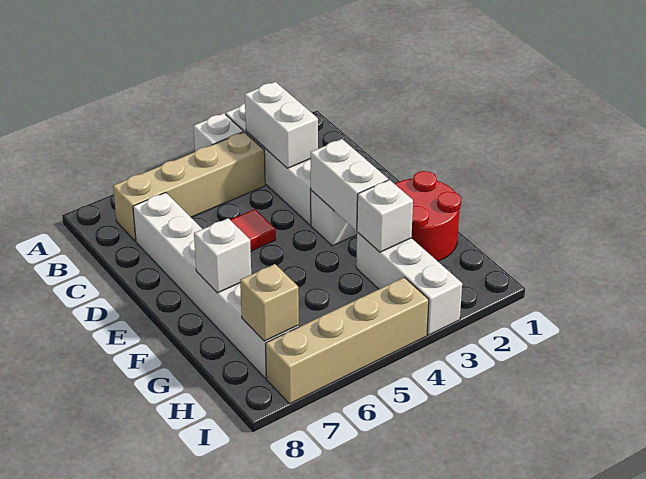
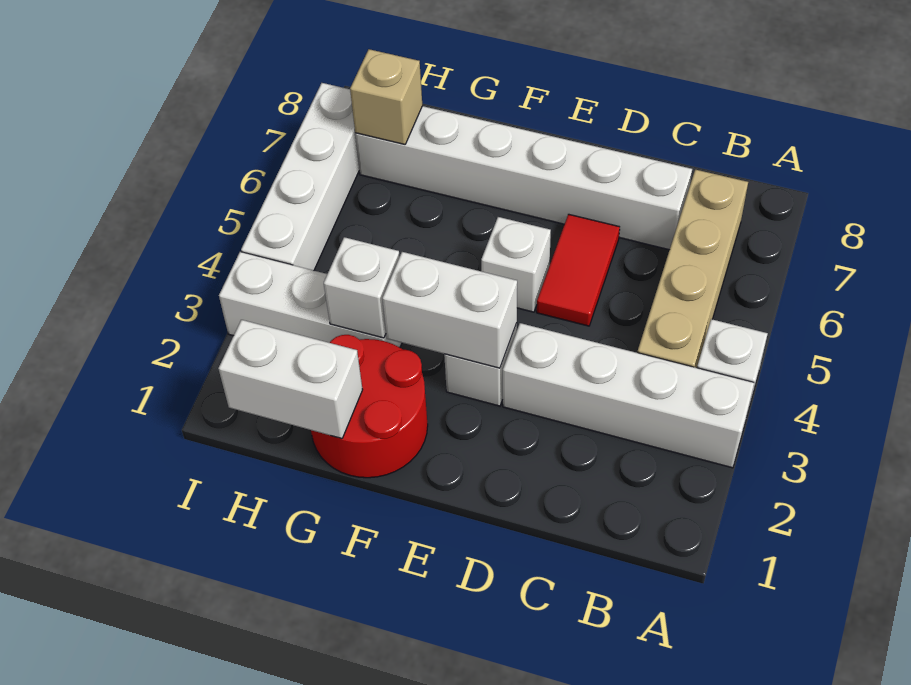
white brick B3:C3 level 2 -> white brick G1:H1 level 2
white brick F7 level 2 -> white brick E5 level 1
tan brick I4:I7 level 1 -> white brick I4:I7 level 1

